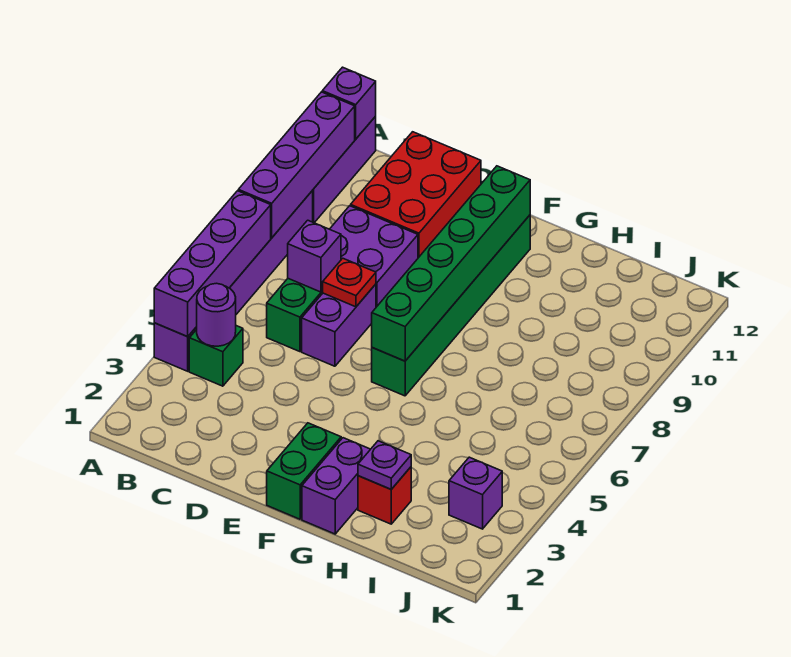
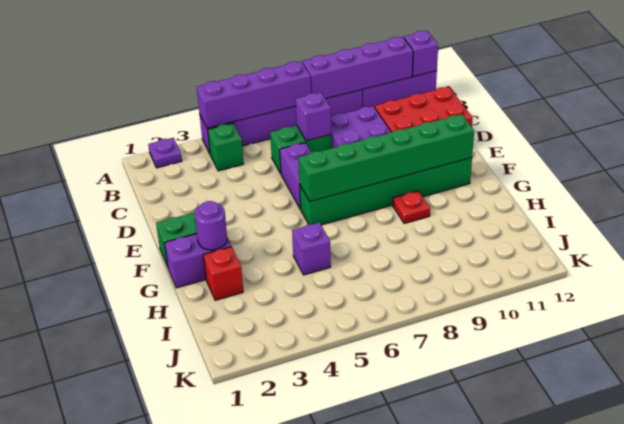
purple round brick B4 level 2 -> purple round brick G2 level 2
purple brick D6:D7 level 1 -> purple brick D6:E6 level 1
red plate D7 level 2 -> red plate G9 level 1
purple plate H2 level 2 -> purple plate A2 level 1
purple brick J3 level 1 -> purple brick H5 level 1

